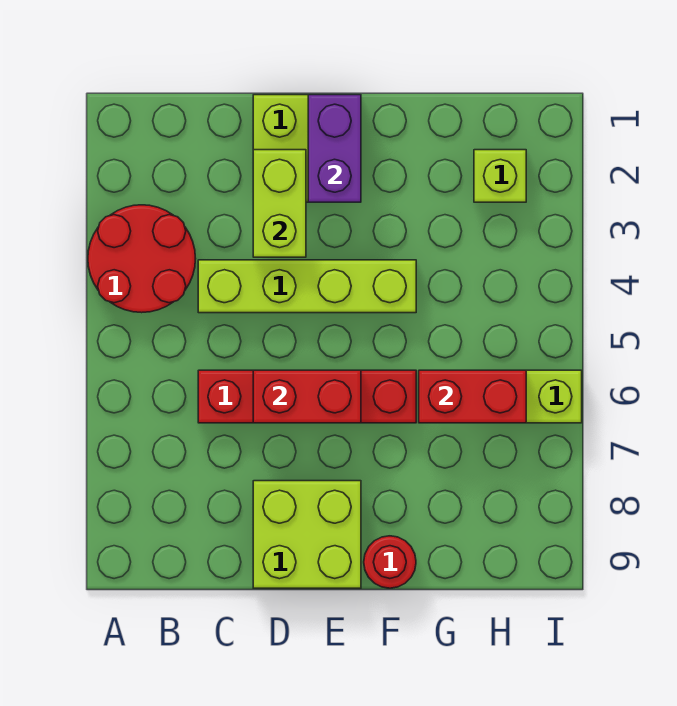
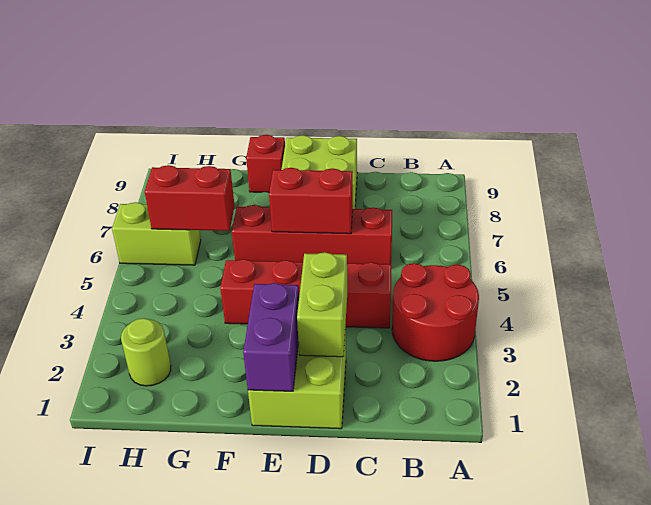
lime brick C4:F4 level 1 -> red brick C4:F4 level 1
red round brick F9 level 1 -> red brick F9 level 1
lime brick H2 level 1 -> lime round brick H2 level 1

